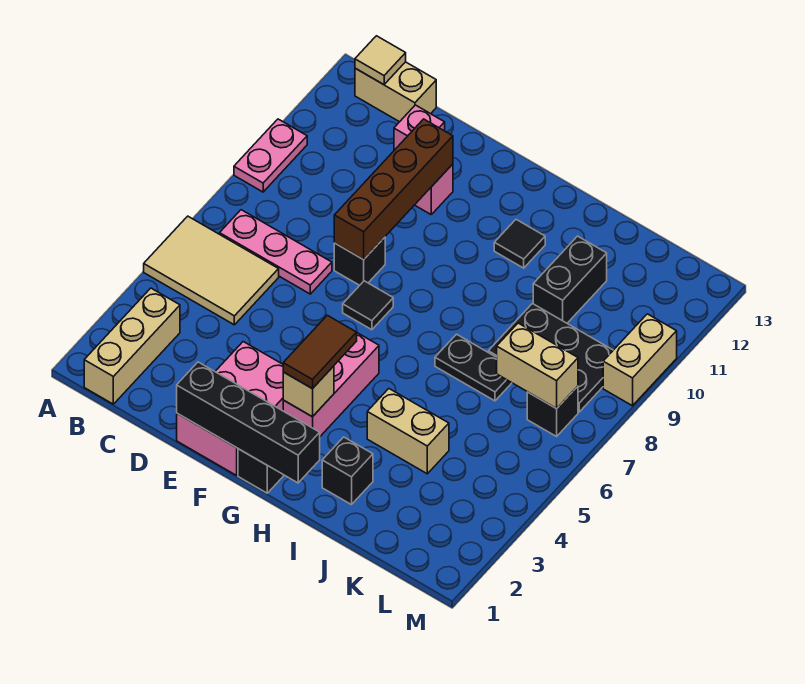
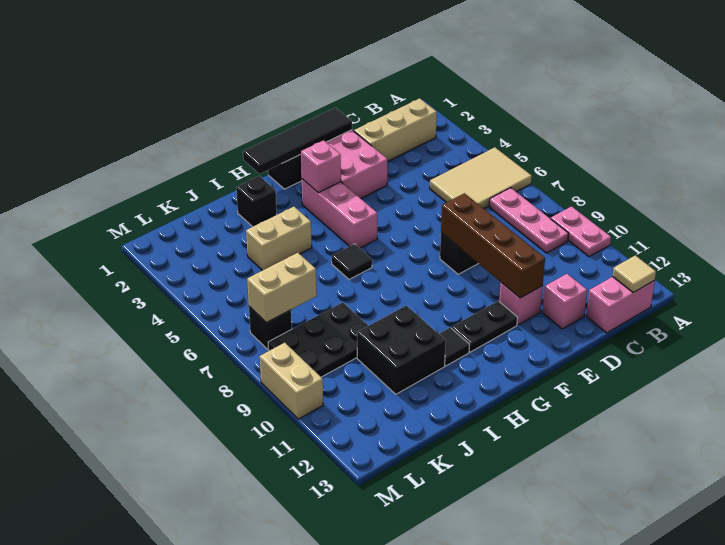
tan brick B1:B3 level 1 -> tan brick B2:D2 level 1
pink plate B7:D7 level 1 -> pink plate B7:B9 level 1
tan brick B13:C13 level 1 -> pink brick B13:C13 level 1
black brick E1:H1 level 2 -> black tile E1:H1 level 2
black tile F7 level 1 -> black tile H6 level 1
tan brick G3 level 2 -> pink brick G3 level 2
brown tile G3:G4 level 3 -> none
black plate I7:J7 level 1 -> black plate F11:G11 level 1
black brick J10:J11 level 1 -> black brick I10:J11 level 1

